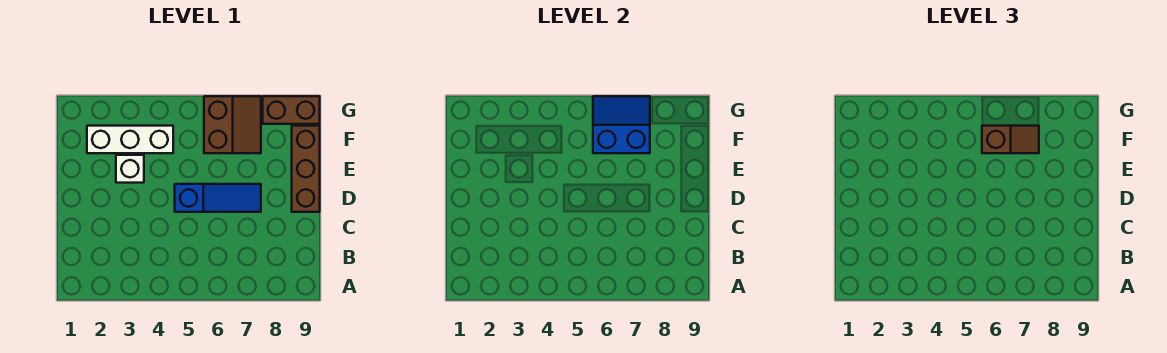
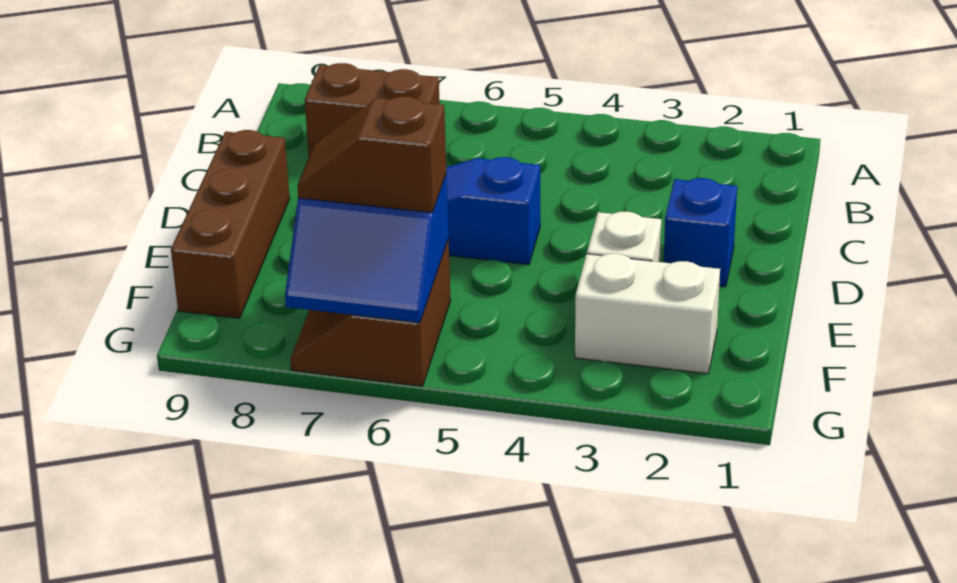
none -> blue brick D2 level 1
white brick F2:F4 level 1 -> white brick F2:F3 level 1
brown brick G8:G9 level 1 -> brown brick B7:B8 level 1

